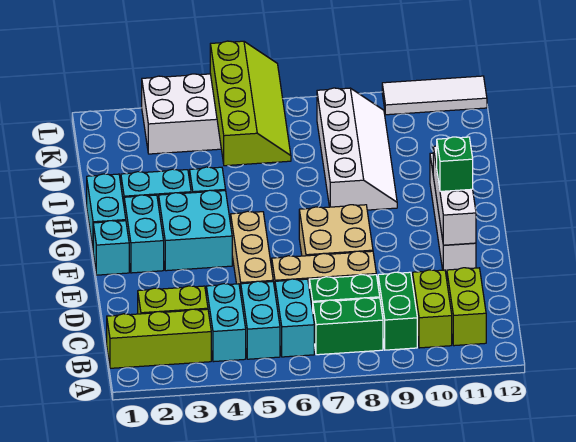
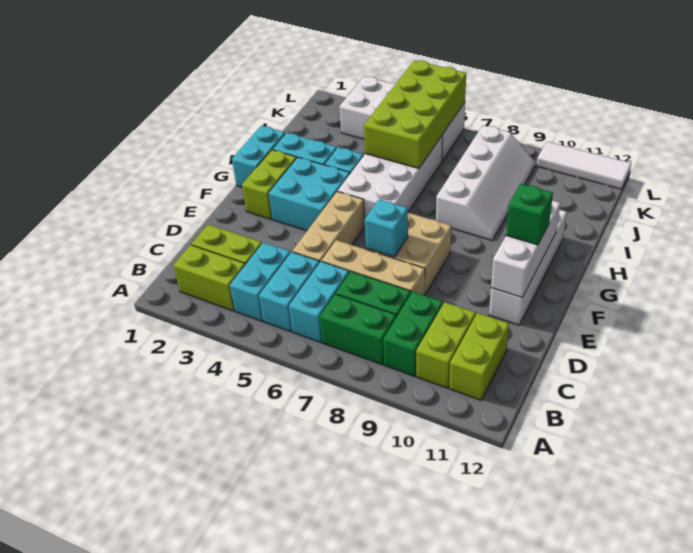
lime brick B1:B3 level 1 -> lime brick B2:B3 level 1
cyan brick F1 level 1 -> cyan brick E7 level 2
cyan brick F2:G2 level 1 -> lime brick F2:G2 level 1
none -> white brick G5:J6 level 1
lime slope I5:L6 level 2 top 5 -> lime brick I5:L6 level 2

